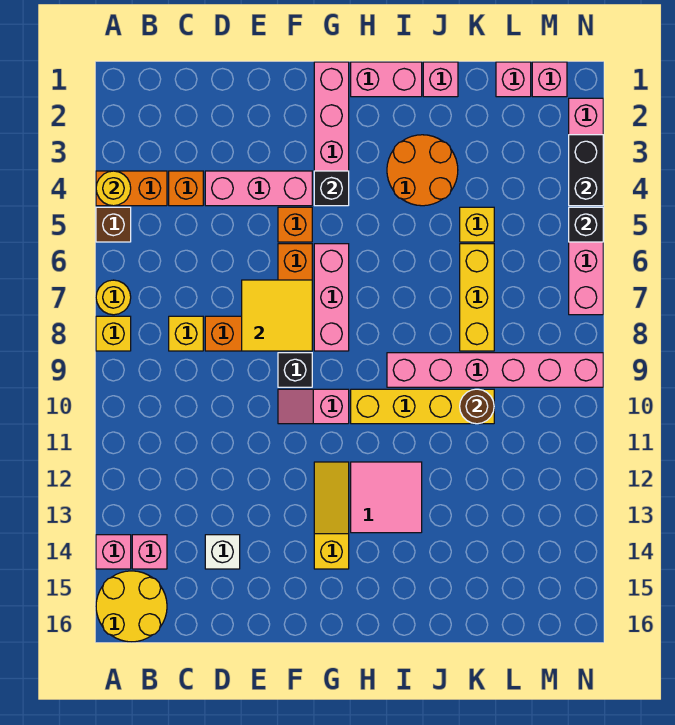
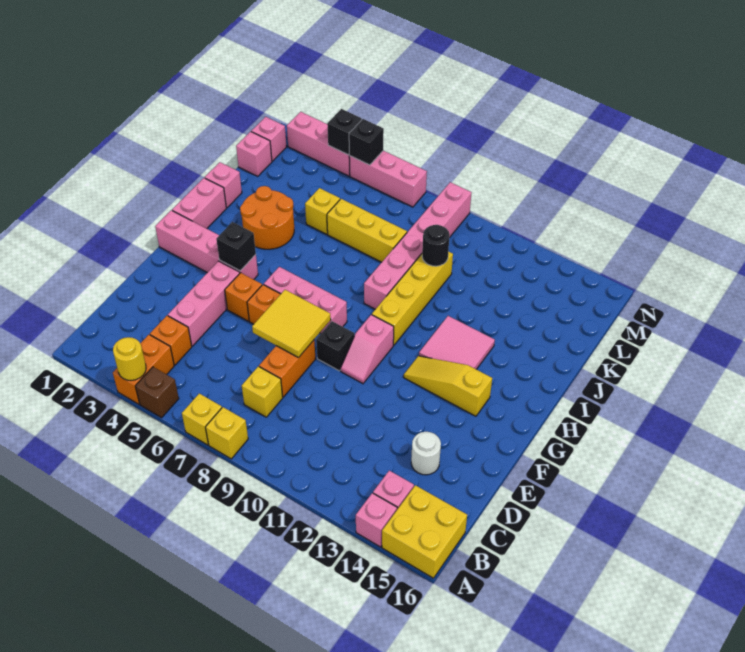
yellow round brick A7 level 1 -> yellow brick A7 level 1
yellow round brick A15:B16 level 1 -> yellow brick A15:B16 level 1
white brick D14 level 1 -> white round brick D14 level 1
brown round brick K10 level 2 -> black round brick K10 level 2
black brick N3:N4 level 2 -> black brick N4 level 2

